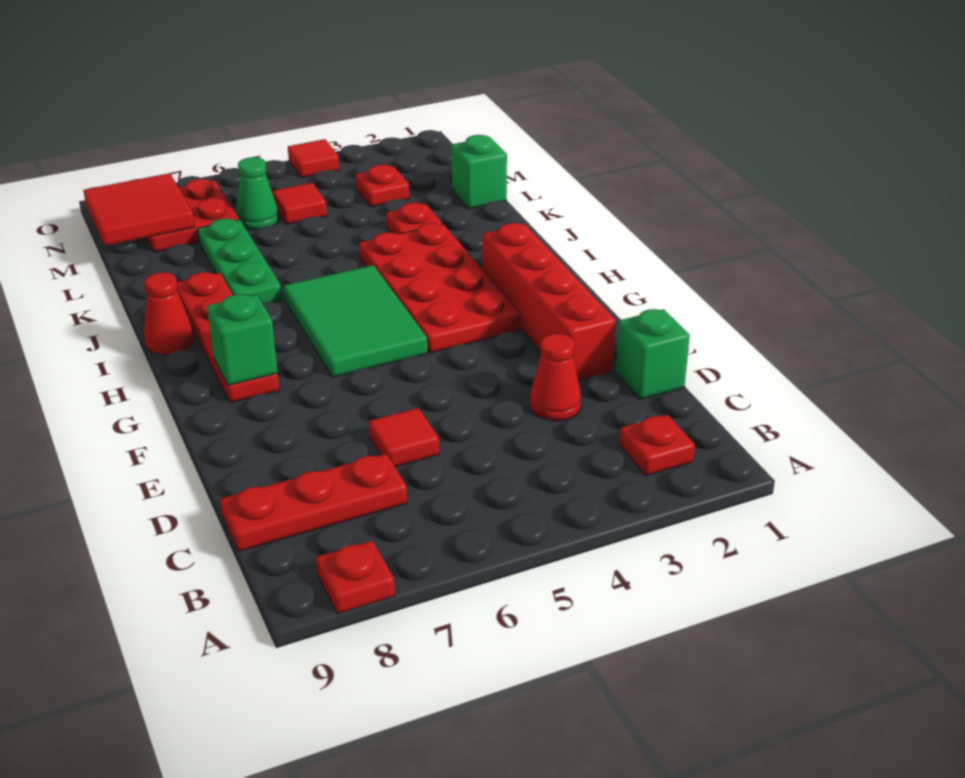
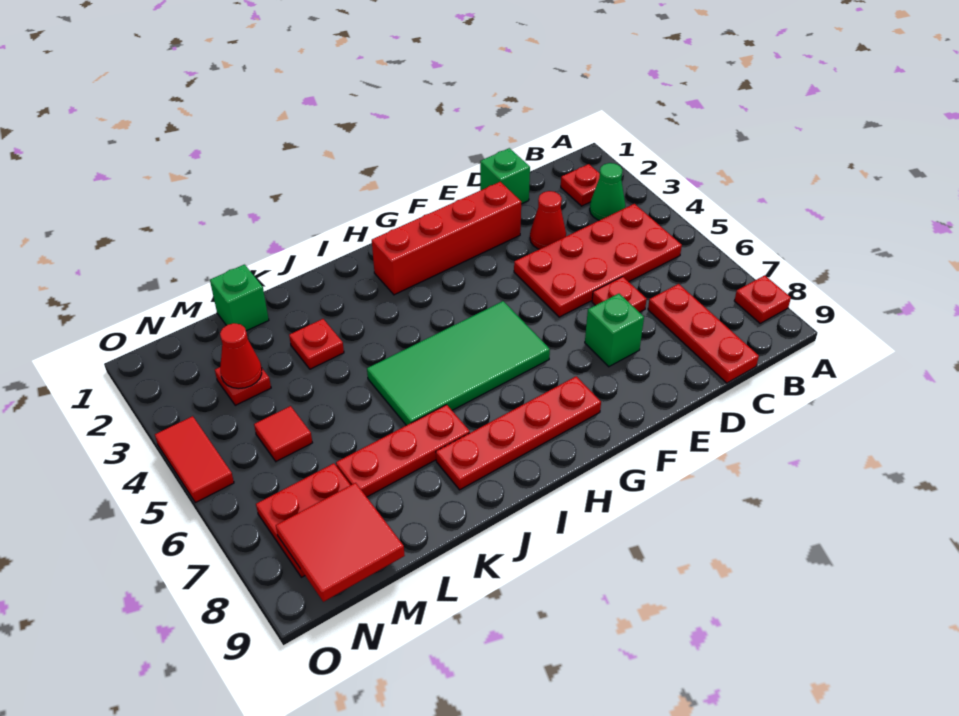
red tile D6 level 1 -> red plate D6 level 1
red plate G3:J4 level 1 -> red plate B4:E5 level 1
green tile G5:I6 level 1 -> green tile G5:J6 level 1
green brick G8 level 2 -> green brick E7 level 1
red cone I9 level 1 -> red cone M3 level 2
green plate J7:L7 level 1 -> red plate J7:L7 level 1
green cone M6 level 1 -> green cone B3 level 1
red tile O4 level 1 -> red tile O4:O5 level 1

